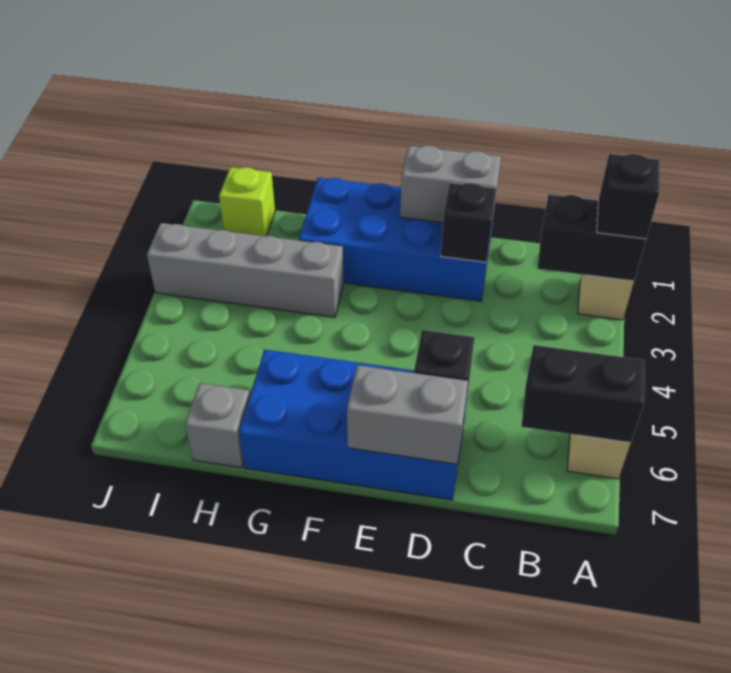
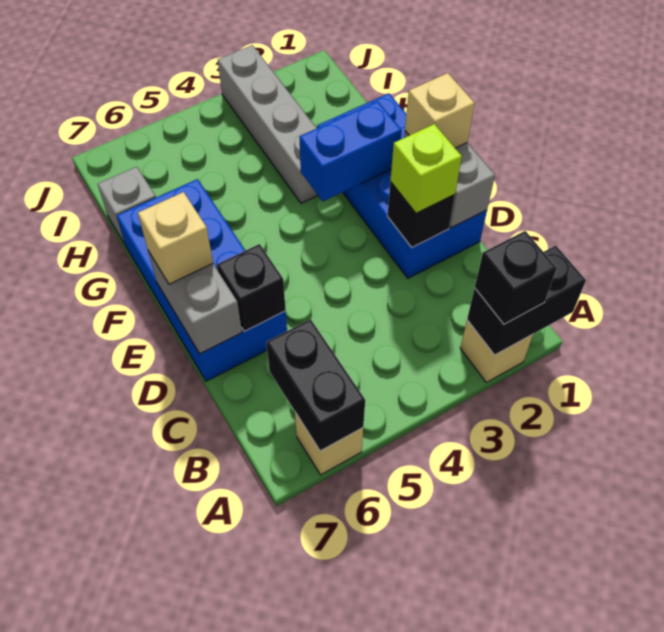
black brick A2:B2 level 2 -> black brick A1:A2 level 2
none -> tan brick E1 level 3
none -> tan brick E7 level 3
none -> blue brick F2:F3 level 2
lime brick I1 level 1 -> lime brick D2 level 3

